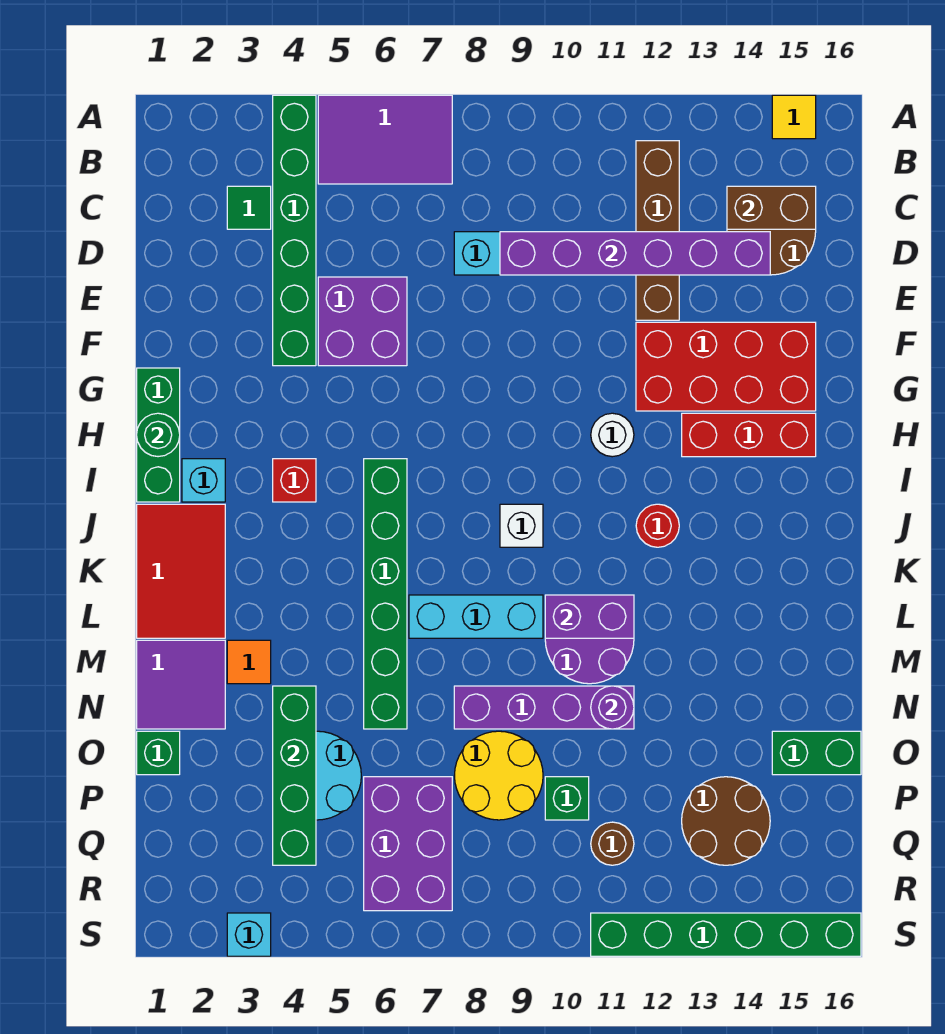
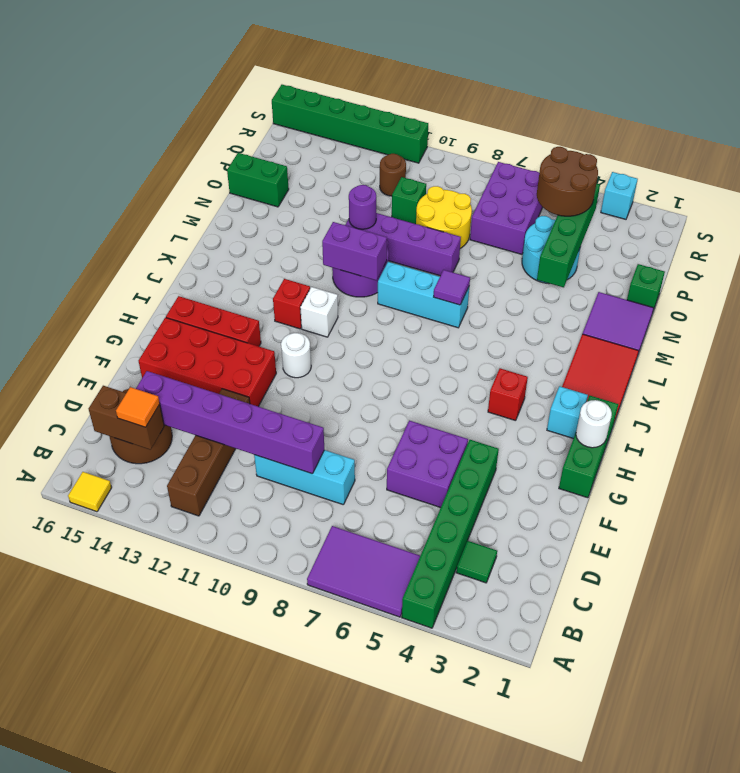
green round brick H1 level 2 -> white round brick H1 level 2
green brick I6:N6 level 1 -> none
white brick J9 level 1 -> white brick J11 level 1
red round brick J12 level 1 -> red brick J12 level 1
none -> purple tile L7 level 2
orange tile M3 level 1 -> orange tile C14 level 3
brown round brick P13:Q14 level 1 -> brown round brick P4:Q5 level 3

